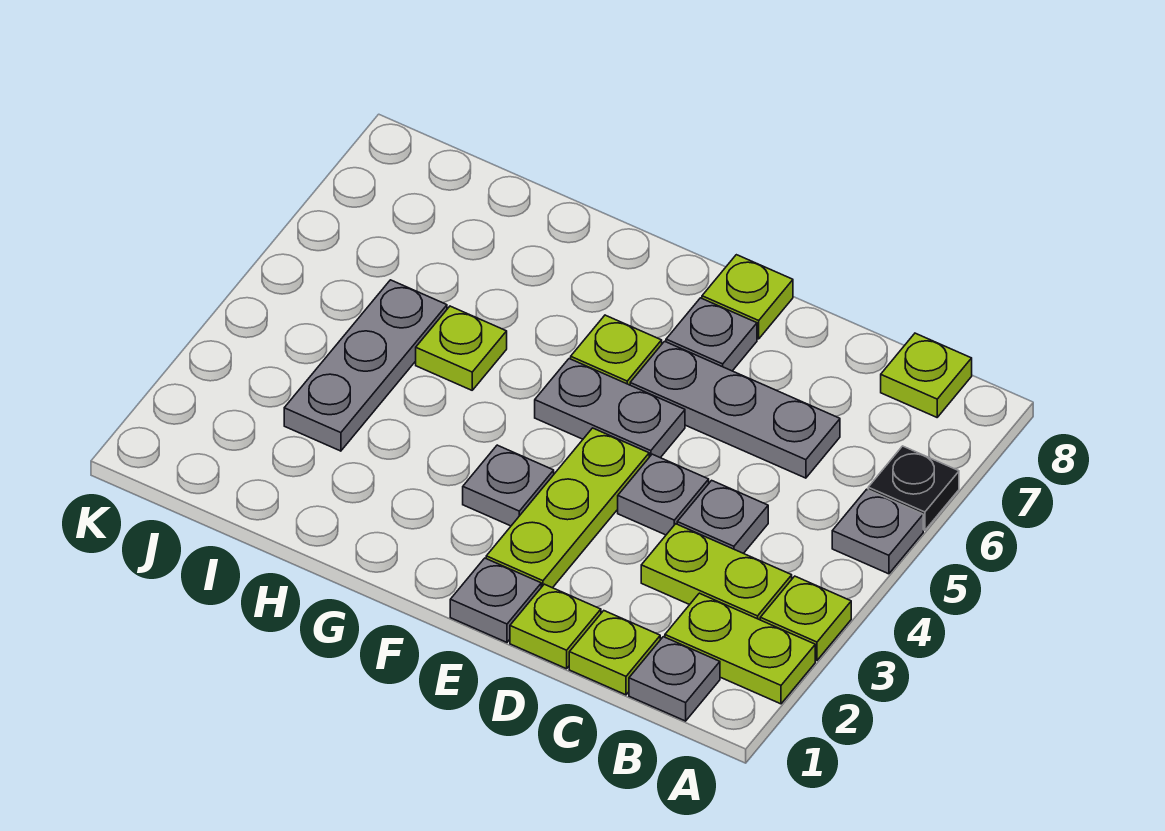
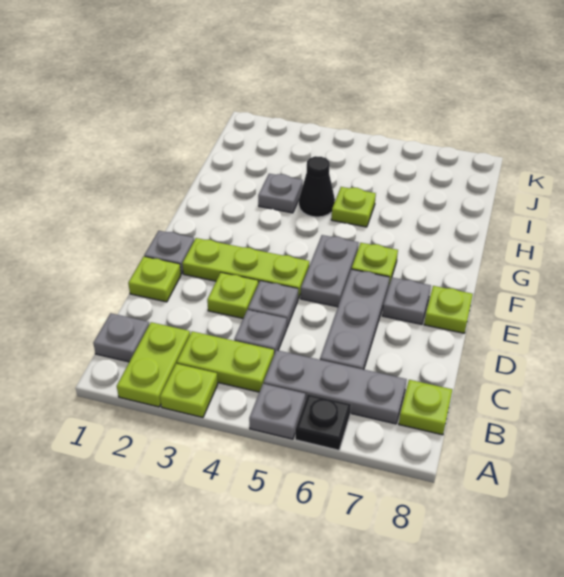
lime plate B3:C3 level 1 -> lime plate B3:B4 level 1
lime plate C1 level 1 -> lime plate D3 level 1
grey plate F3 level 1 -> grey plate H3 level 1
none -> black cone H4 level 1
grey plate I3:I5 level 1 -> grey plate B5:B7 level 1

